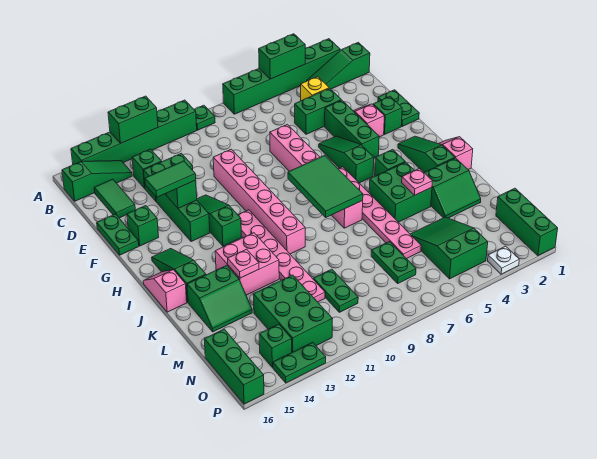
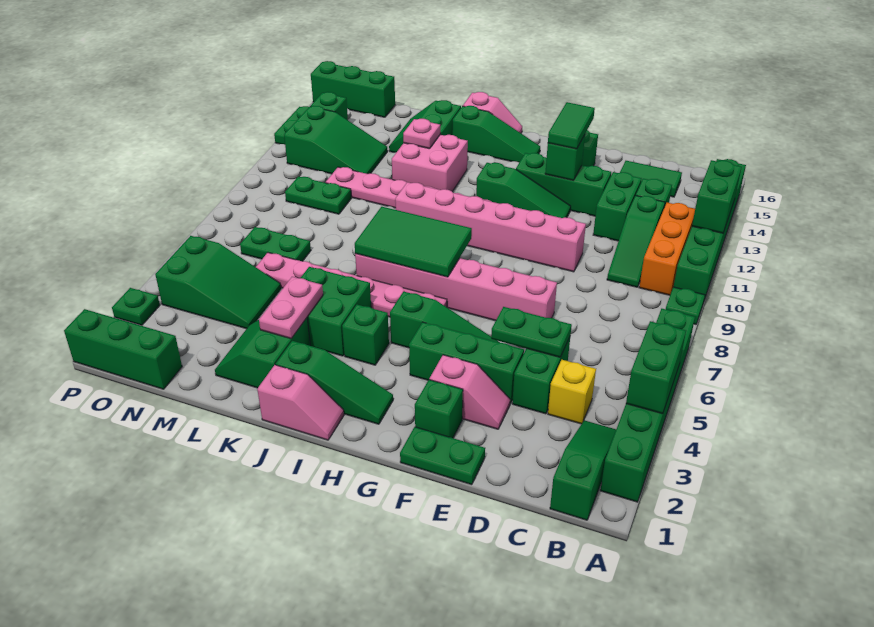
none -> orange brick B10:B12 level 1
green slope B14:B16 level 1 top 16 -> green slope C10:C12 level 1 top 12
green plate E16:F16 level 1 -> green plate D5:E5 level 2
pink plate K4 level 2 -> pink plate K3:K4 level 2
green brick M12:O13 level 1 -> green slope M12:O13 level 1 top O
white plate P3 level 1 -> green plate P3 level 1

